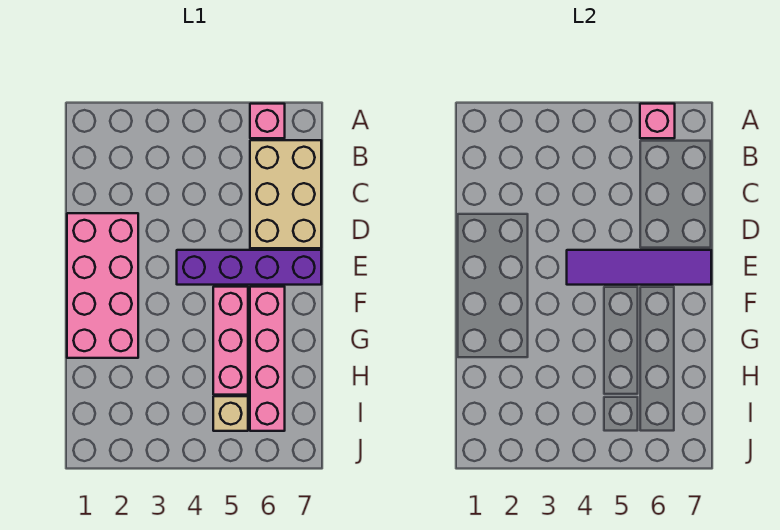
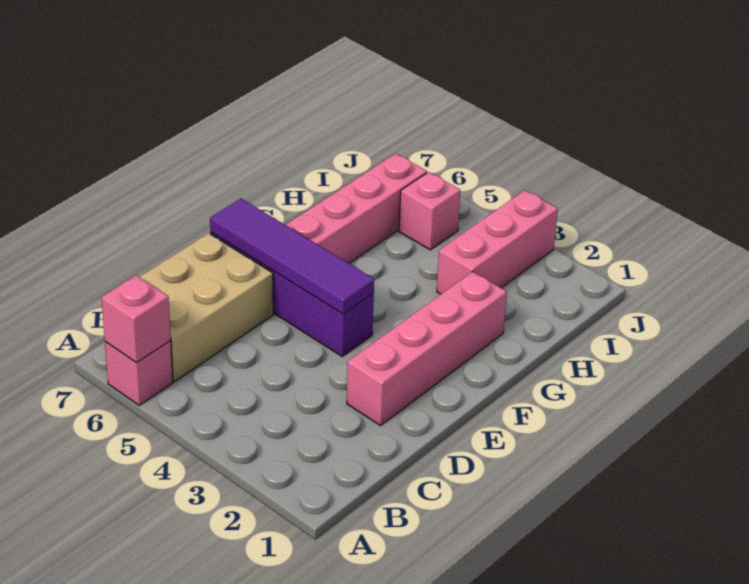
pink brick D1:G2 level 1 -> pink brick D2:G2 level 1
pink brick F5:H5 level 1 -> pink brick H3:J3 level 1
tan brick I5 level 1 -> pink brick I5 level 1

